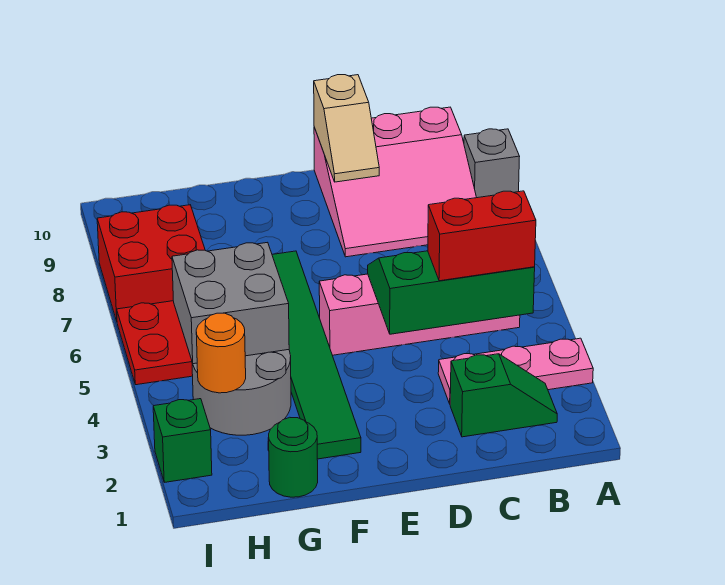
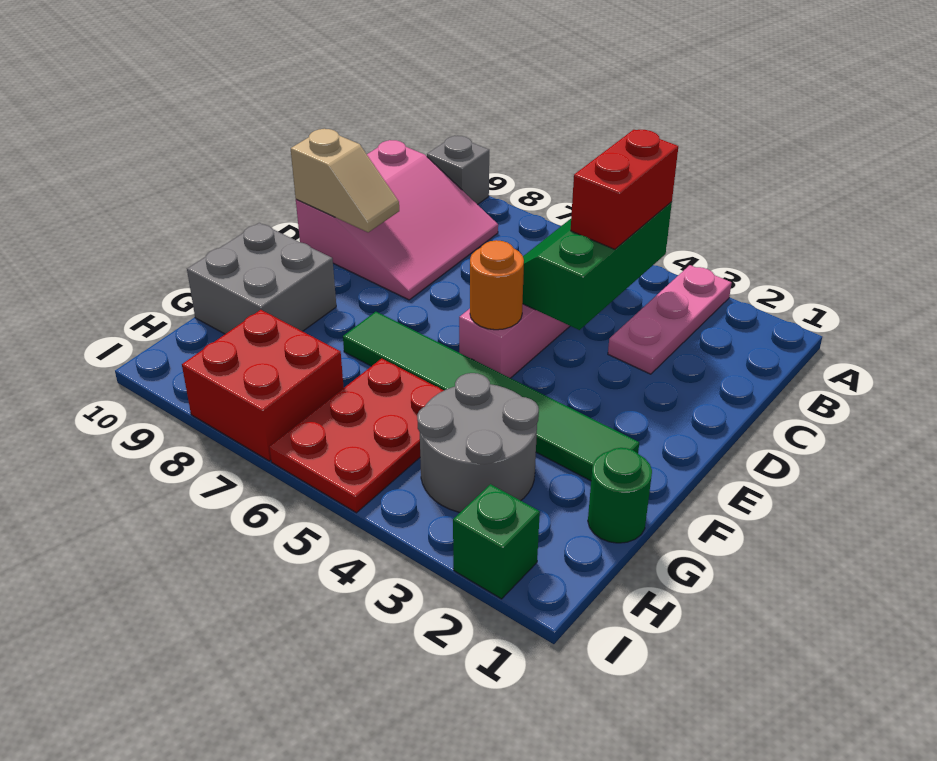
green slope B2:C2 level 1 top C -> none
grey brick G4:H5 level 2 -> grey brick F9:G10 level 1
orange round brick H3 level 2 -> orange round brick E5 level 2

